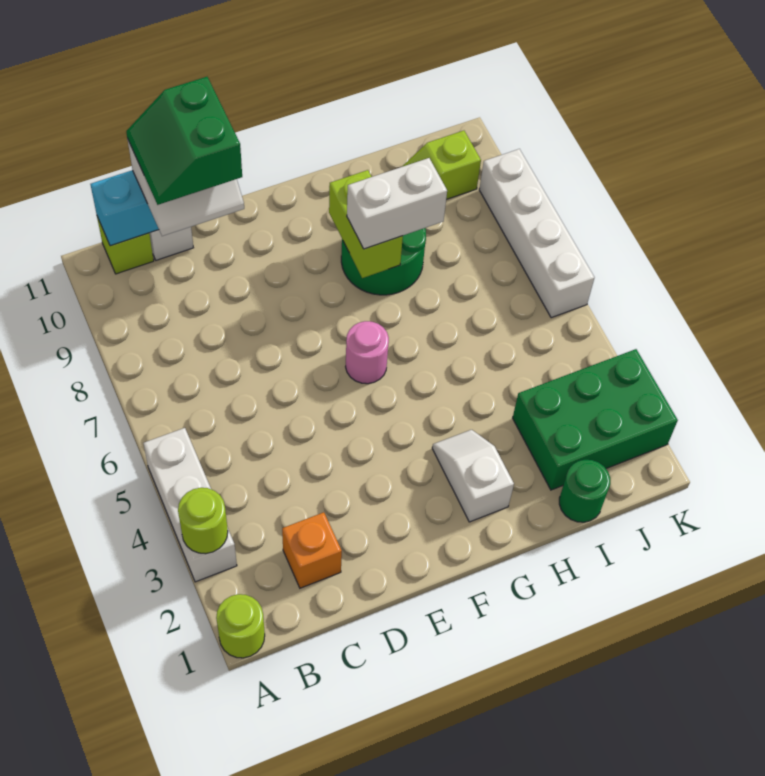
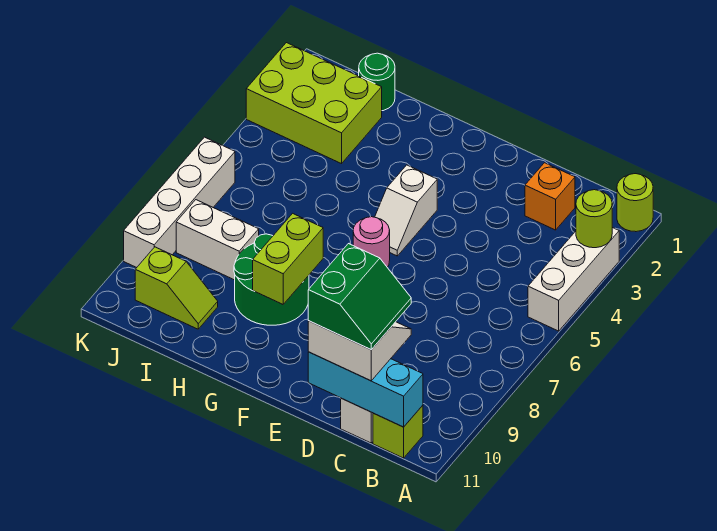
white slope G2:G3 level 1 top 2 -> white slope F4:F5 level 1 top 4
white brick G8:H8 level 3 -> white brick I8:J8 level 1
green brick I2:K3 level 1 -> lime brick I2:K3 level 1

